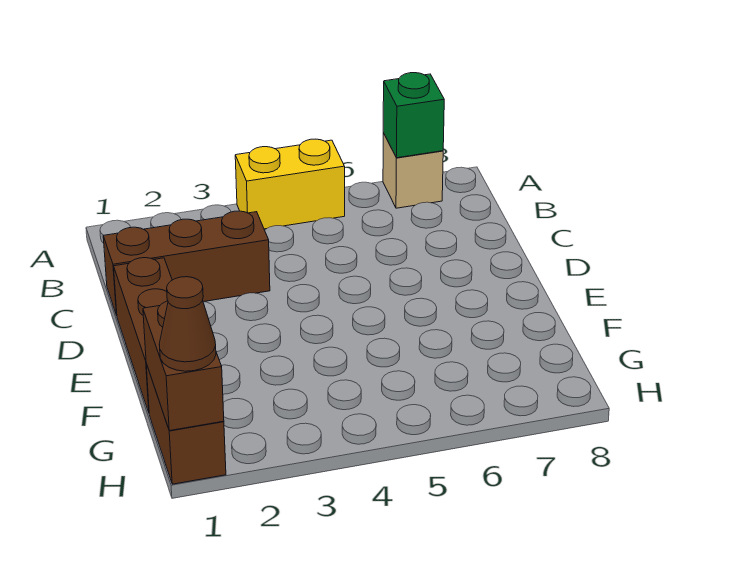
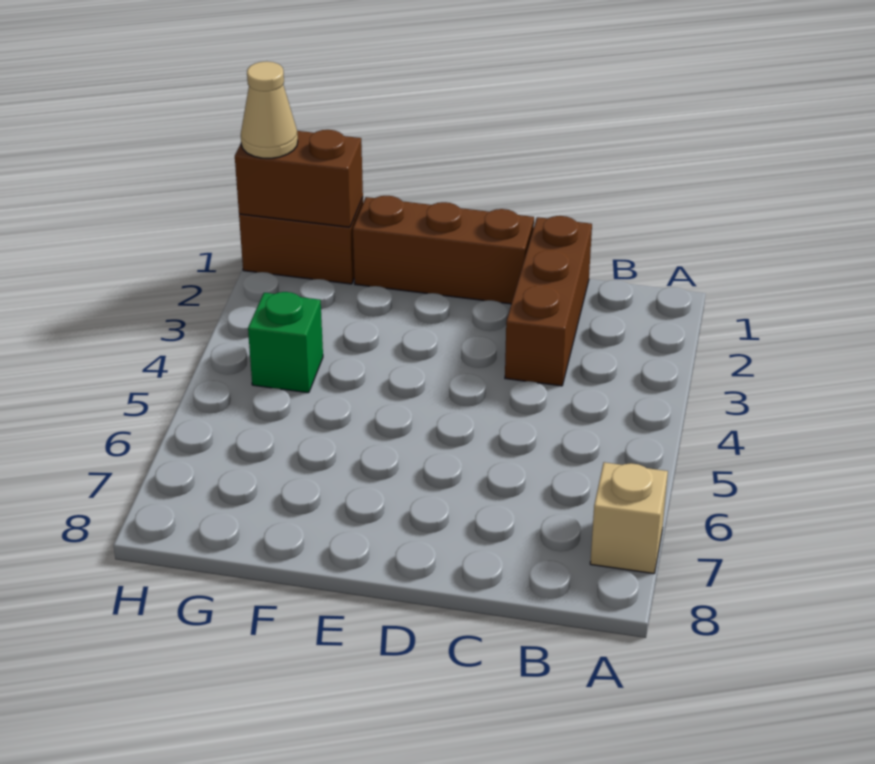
yellow brick A4:A5 level 1 -> none
green brick A7 level 2 -> green brick G4 level 1
brown cone H1 level 3 -> tan cone H1 level 3

